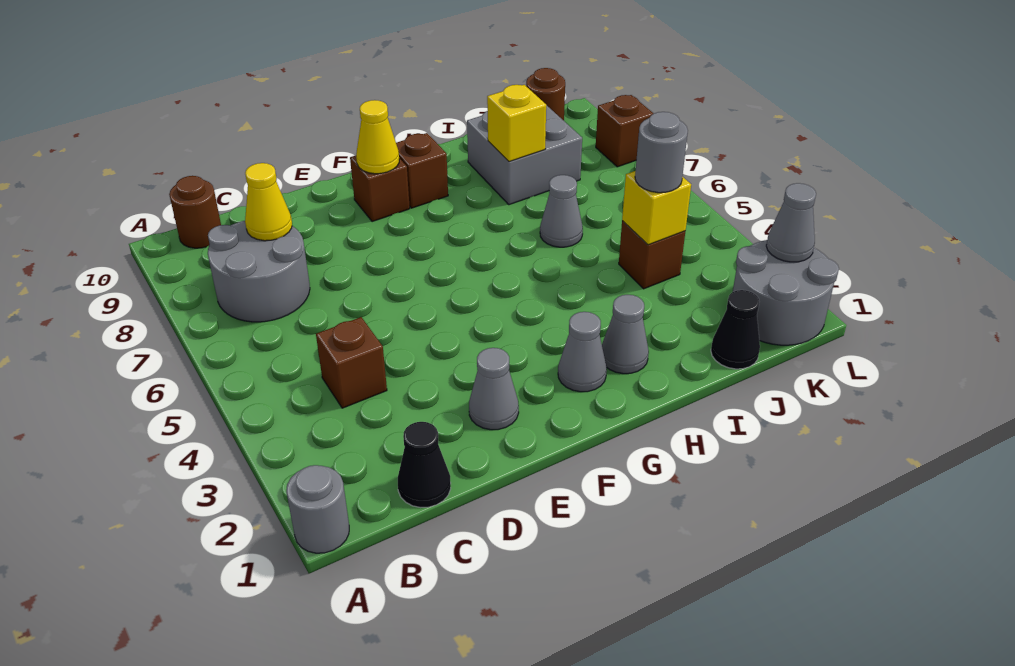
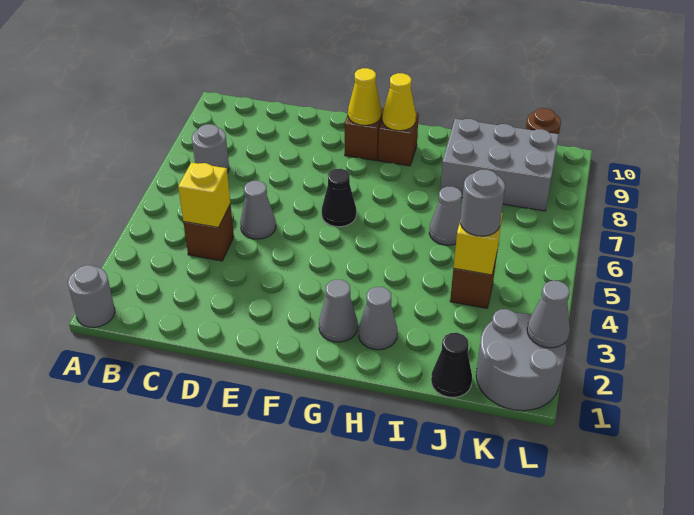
grey round brick B7:C8 level 1 -> grey round brick B7 level 1
brown round brick B10 level 1 -> none
black cone C1 level 1 -> black cone F6 level 1
yellow cone C8 level 2 -> yellow cone G9 level 2
grey cone E2 level 1 -> grey cone D5 level 1
grey brick I8:J9 level 1 -> grey brick I8:K9 level 1
yellow brick I8 level 2 -> yellow brick C4 level 2
brown brick L8 level 1 -> none

